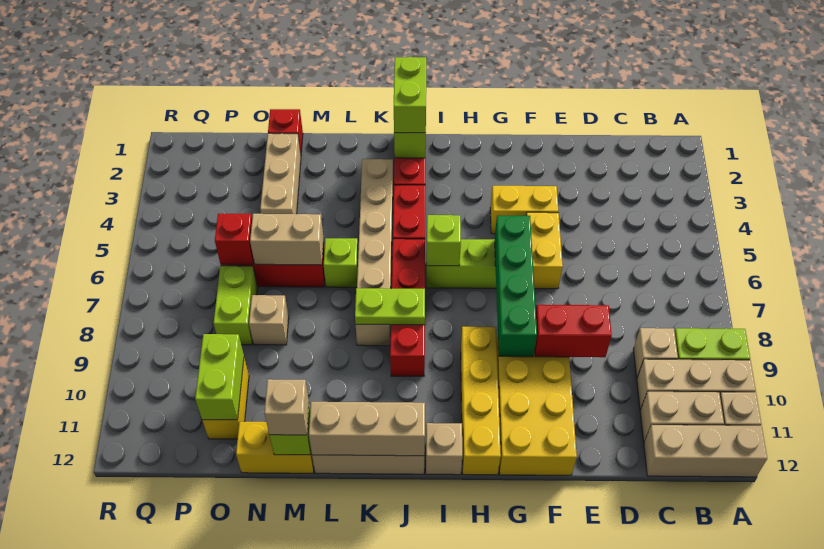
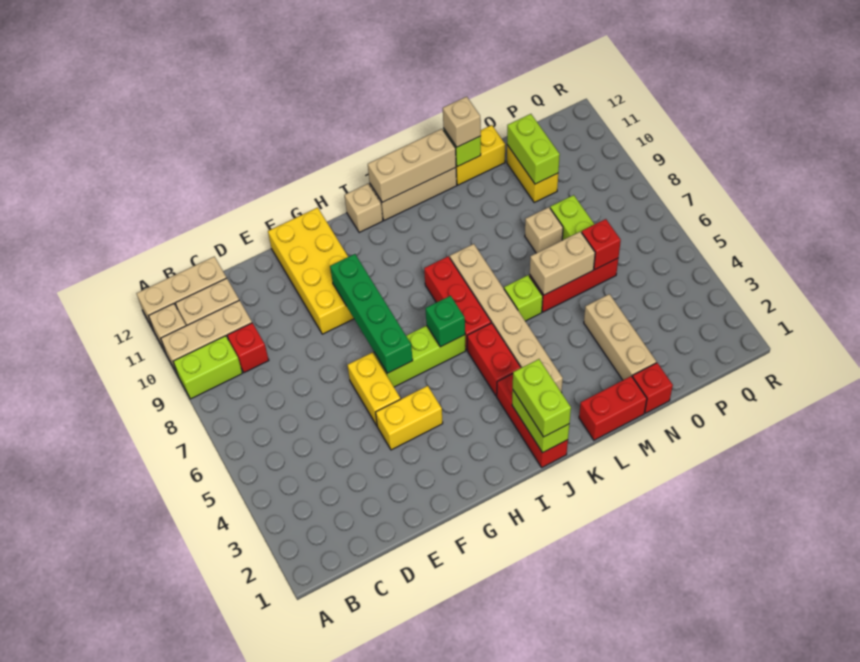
tan brick C9 level 1 -> red brick C9 level 1
red brick E9:F9 level 2 -> red brick L1:M1 level 1
yellow brick H9:H12 level 1 -> none
lime brick I6 level 2 -> green brick I6 level 2
red brick J6:J9 level 1 -> red brick J6:J8 level 1
lime plate J8:K8 level 2 -> none

